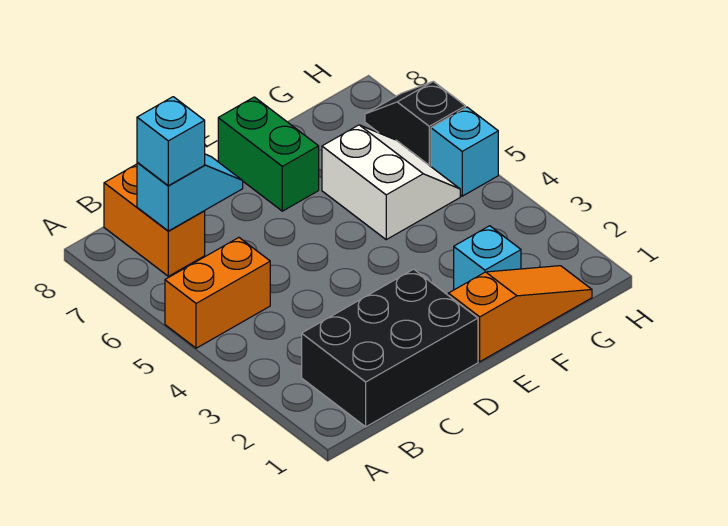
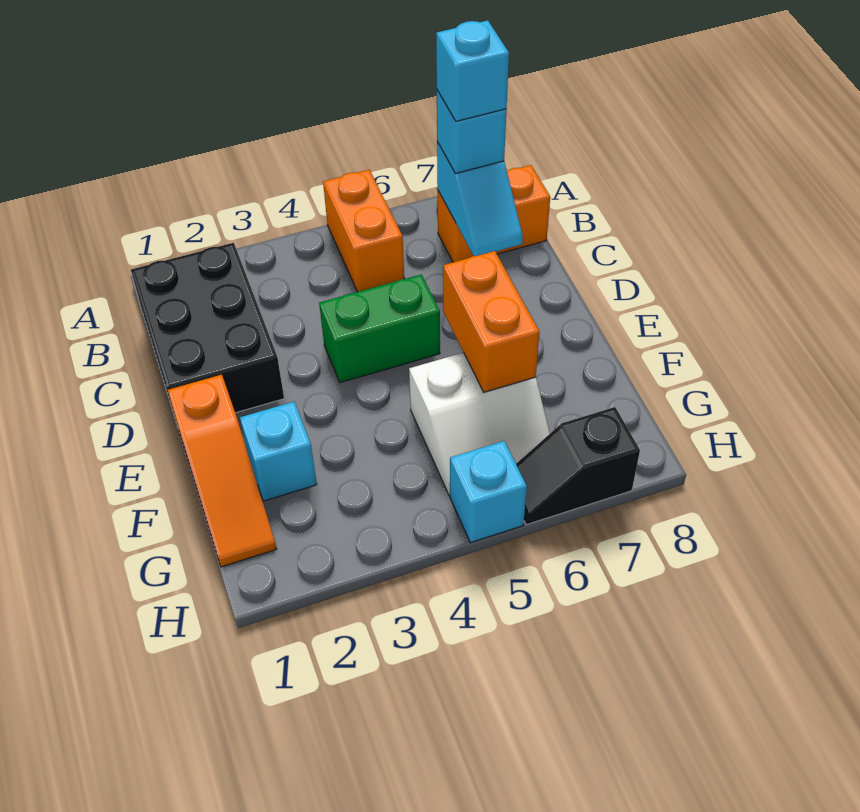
none -> cyan brick B7 level 4
none -> orange brick E6:F6 level 2
green brick E7:E8 level 1 -> green brick D4:D5 level 1
black slope H6:H7 level 1 top 6 -> black slope H6:H7 level 1 top 7

